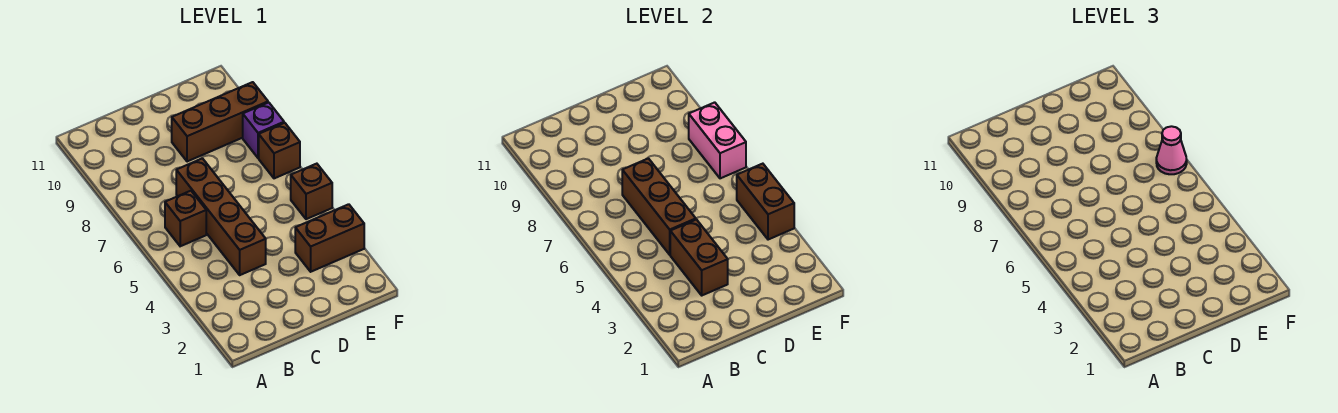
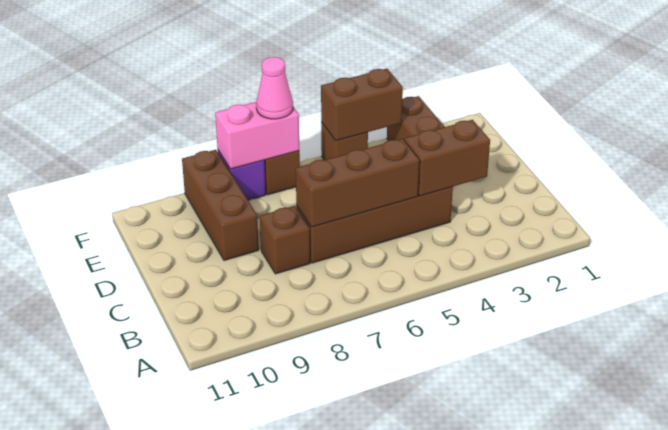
brown brick B6 level 1 -> brown brick C8 level 1

